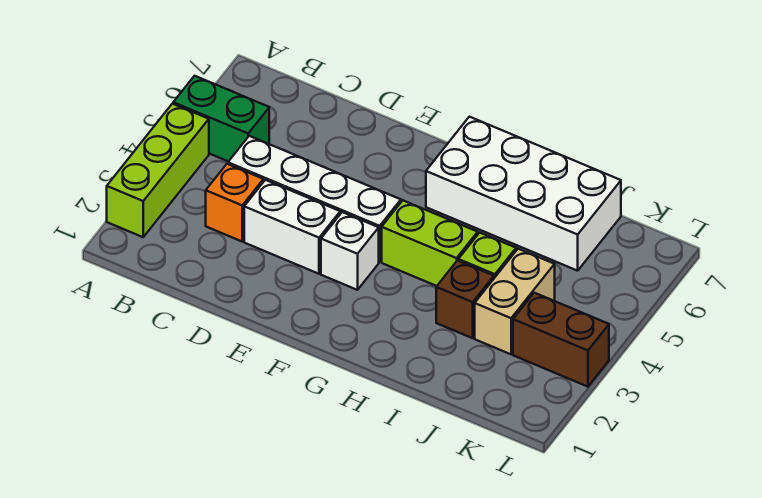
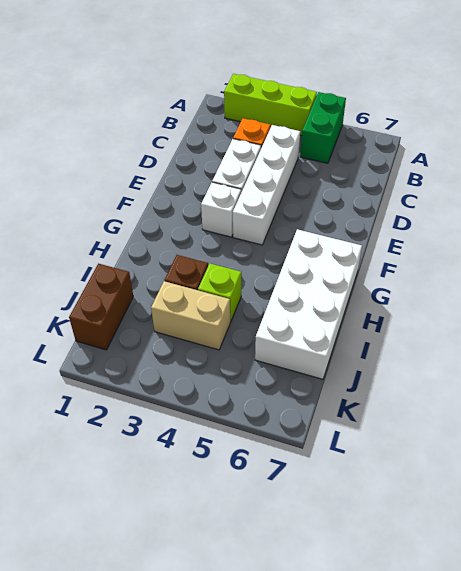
lime brick G4:H4 level 1 -> none
brown brick K3:L3 level 1 -> brown brick J1:K1 level 1

